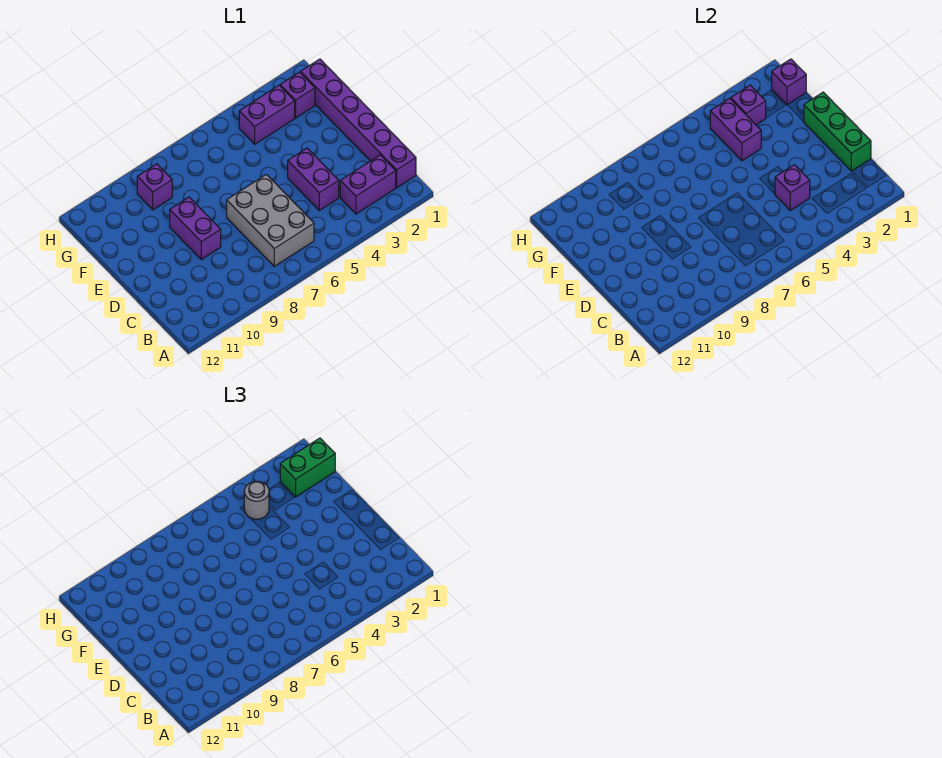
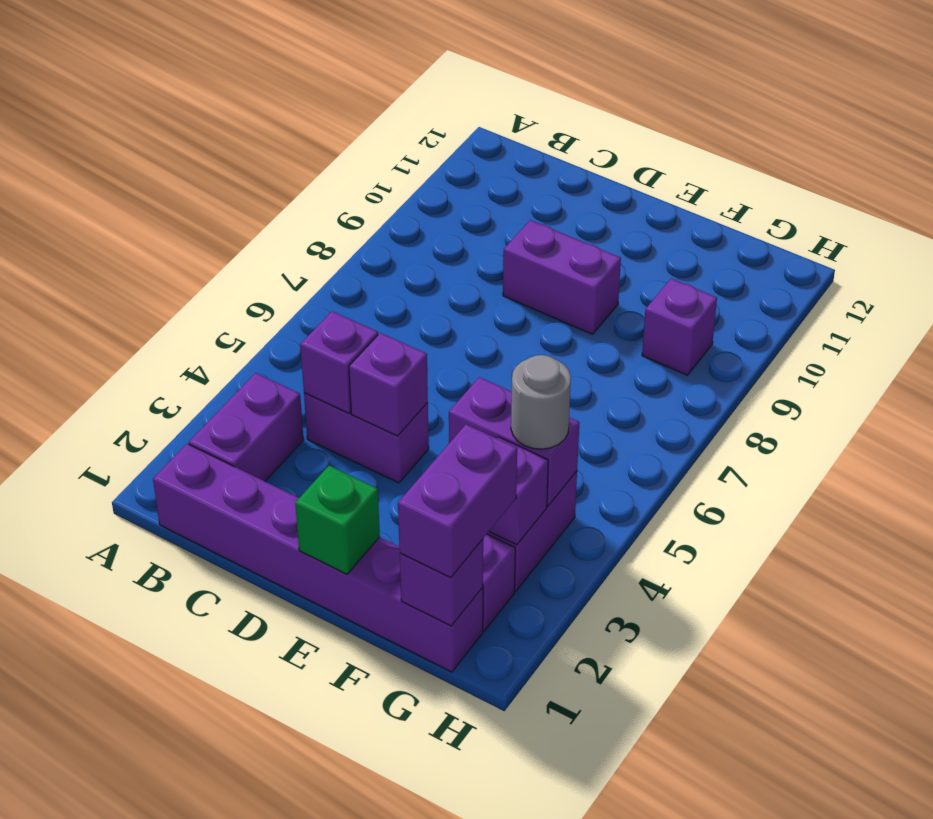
grey brick B6:D7 level 1 -> none
green brick C1:E1 level 2 -> green brick E1 level 2
none -> purple brick D4 level 2
green brick G1:G2 level 3 -> purple brick G1:G2 level 3

